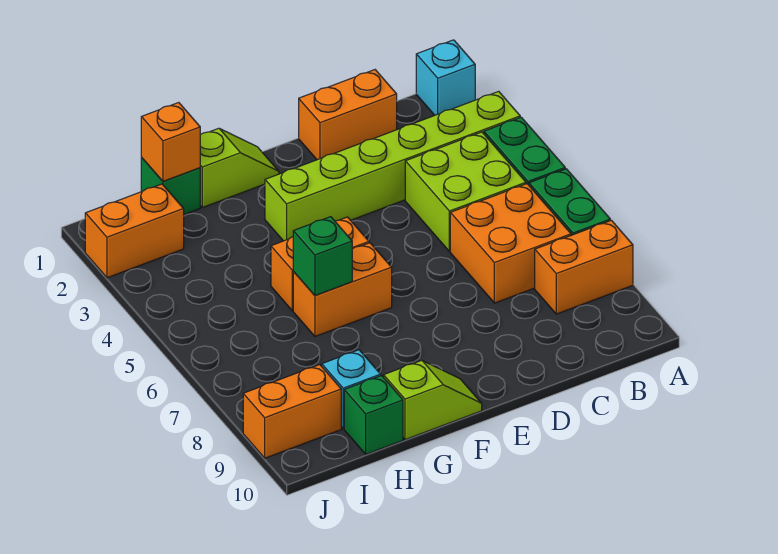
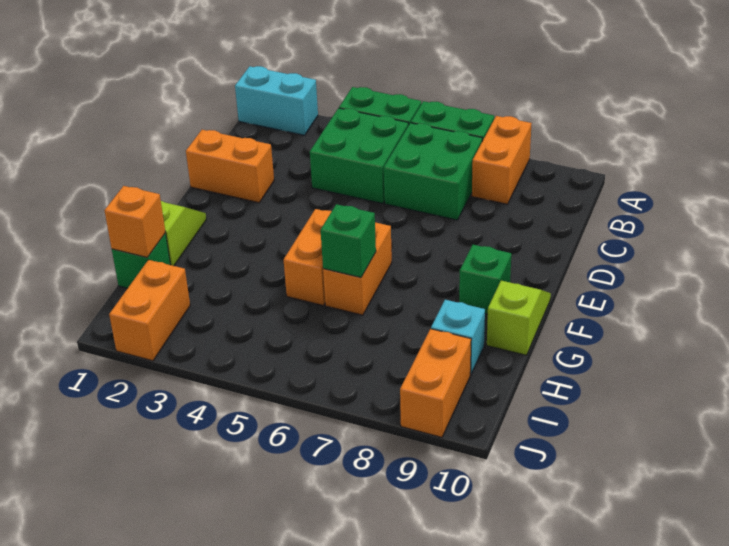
cyan brick A1 level 1 -> cyan brick A1:A2 level 1
lime brick A3:F3 level 1 -> none
lime brick B4:C5 level 1 -> green brick B4:C5 level 1
orange brick B6:C7 level 1 -> green brick B6:C7 level 1
orange brick C1:D1 level 1 -> orange brick D1:D2 level 1
green brick H10 level 1 -> green brick F9 level 1

